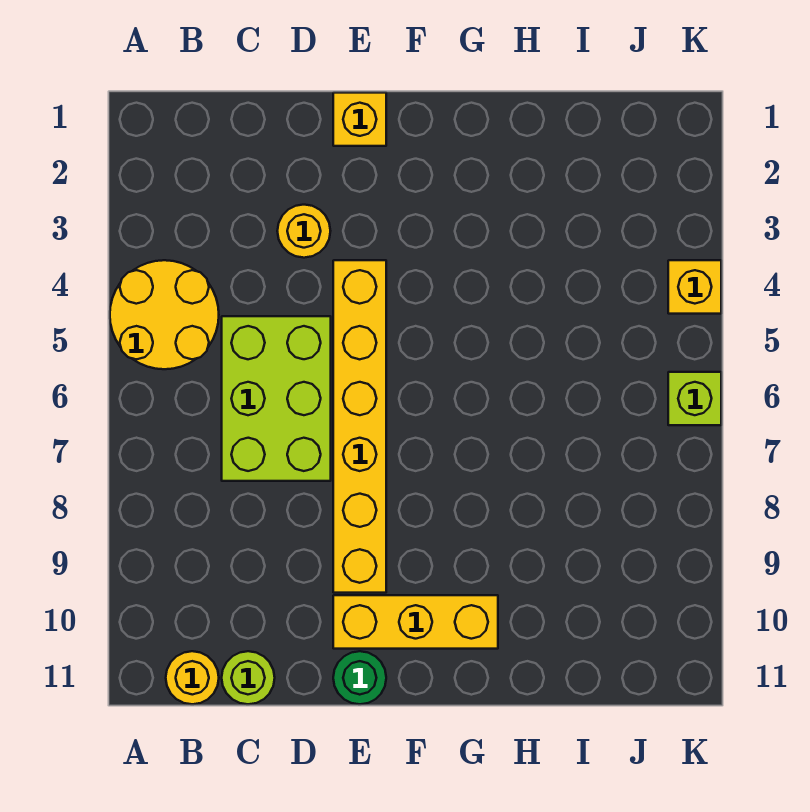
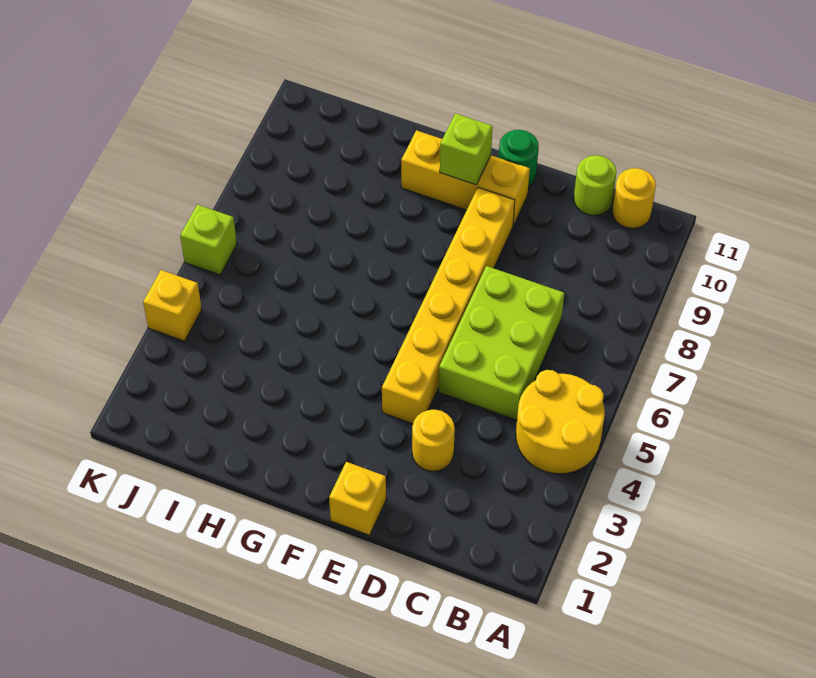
none -> lime brick F10 level 2

